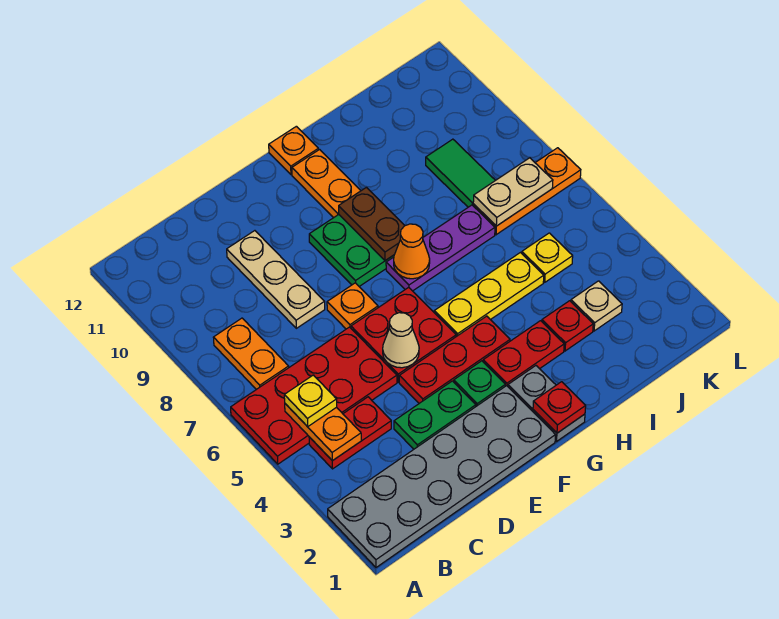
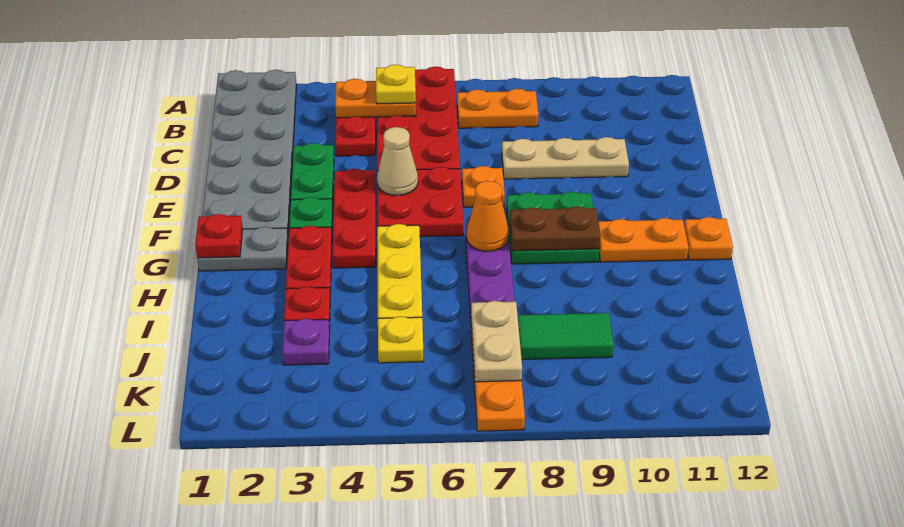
tan plate J3 level 1 -> purple plate J3 level 1

